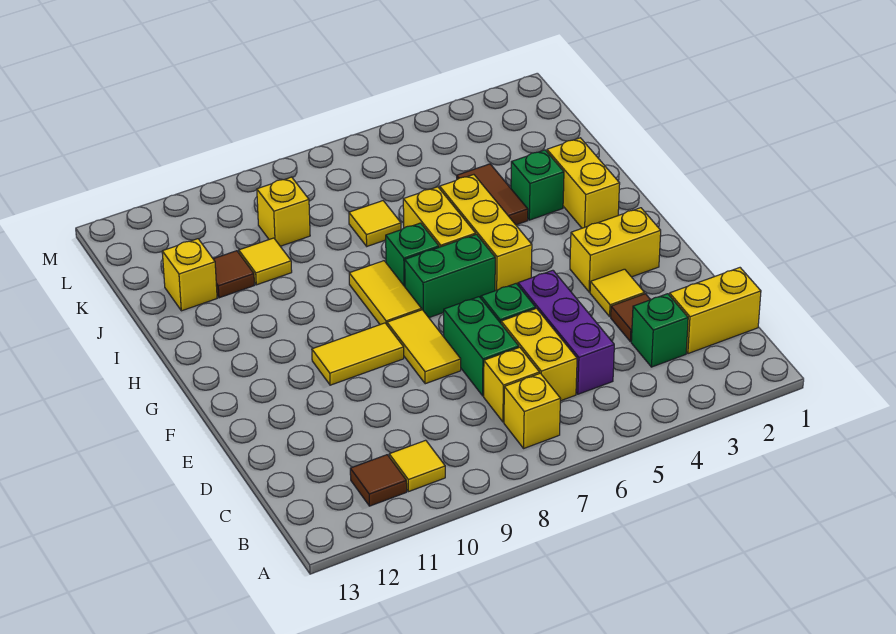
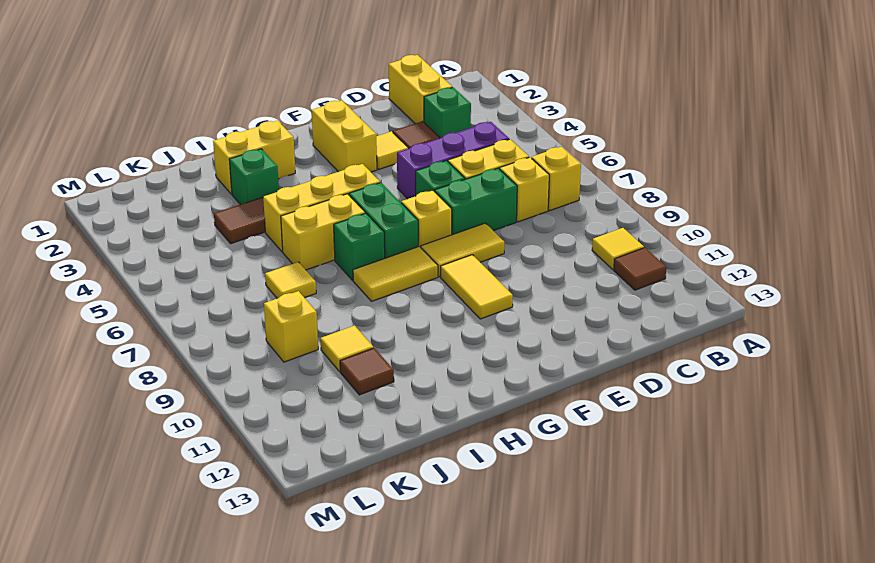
yellow brick J12 level 1 -> yellow brick F7 level 1

